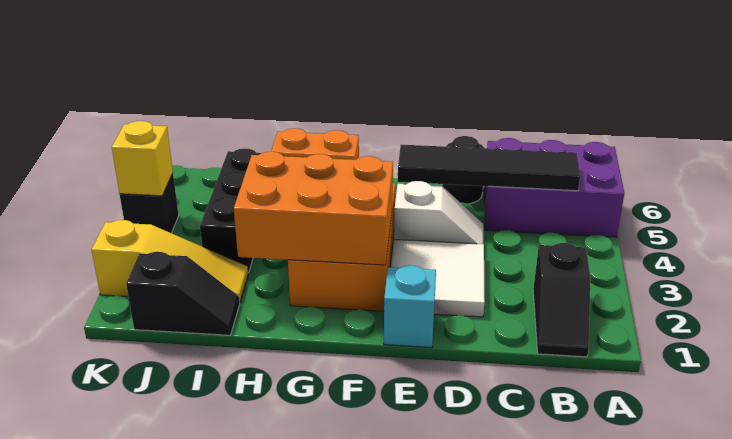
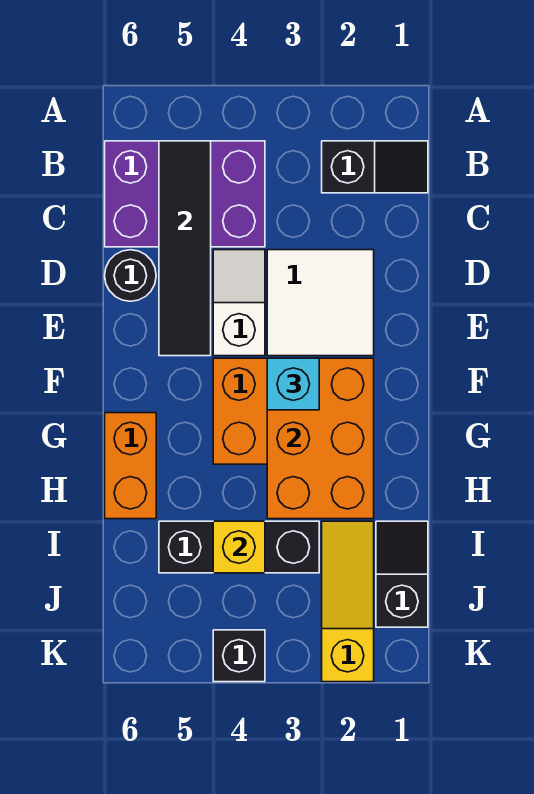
purple brick A5:C6 level 1 -> purple brick B4:C6 level 1
cyan brick E1 level 1 -> cyan brick F3 level 3
yellow brick K4 level 2 -> yellow brick I4 level 2

